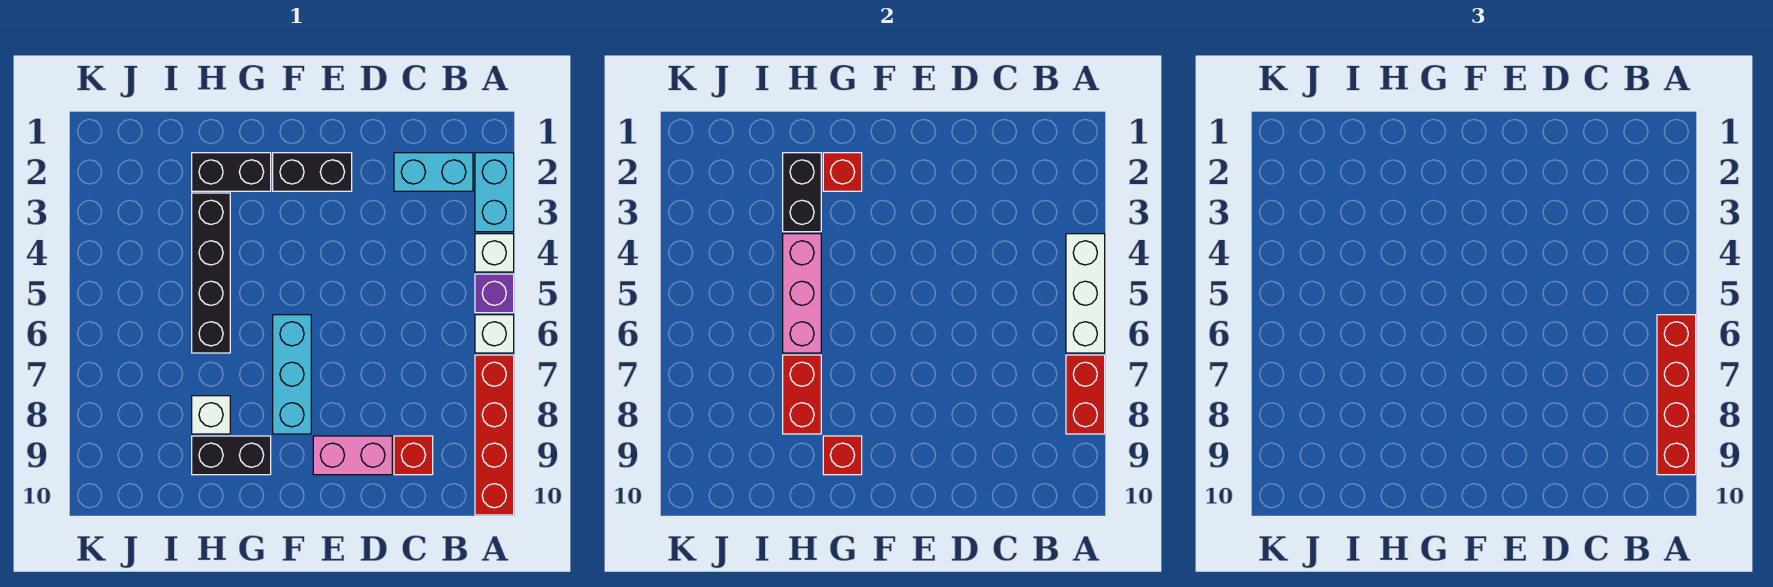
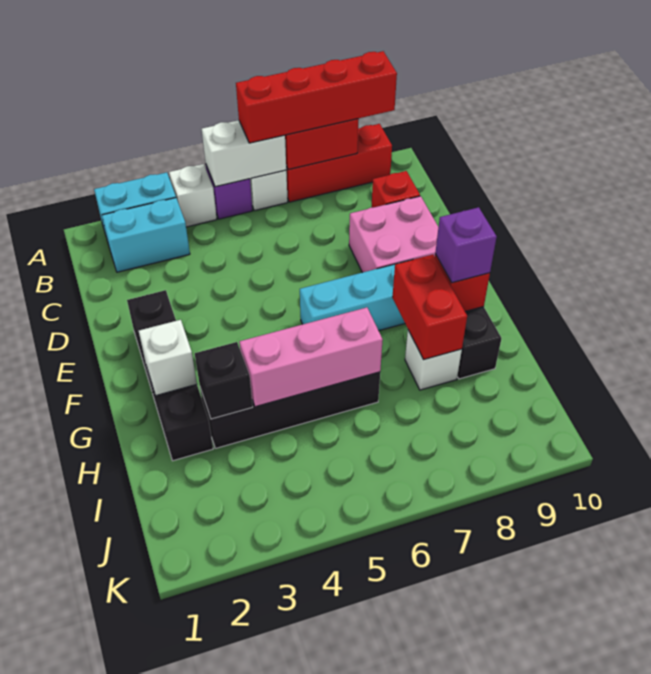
white brick A4:A6 level 2 -> white brick A5:A6 level 2
red brick A7:A10 level 1 -> red brick A7:A9 level 1
cyan brick B2:C2 level 1 -> cyan brick B2:B3 level 1
pink brick D9:E9 level 1 -> pink brick D8:E9 level 1
red brick G2 level 2 -> white brick G2 level 2
none -> purple brick G9 level 3
black brick H2:H3 level 2 -> black brick H3 level 2
red brick H7:H8 level 2 -> red brick G8:H8 level 2

